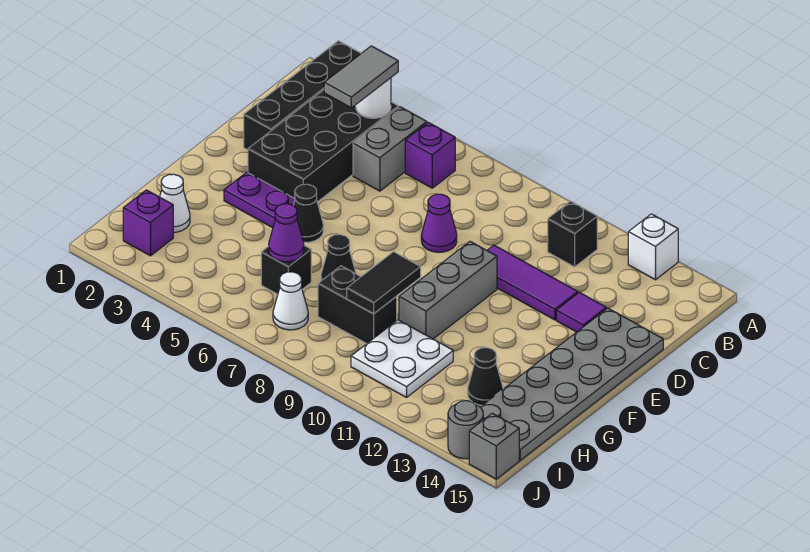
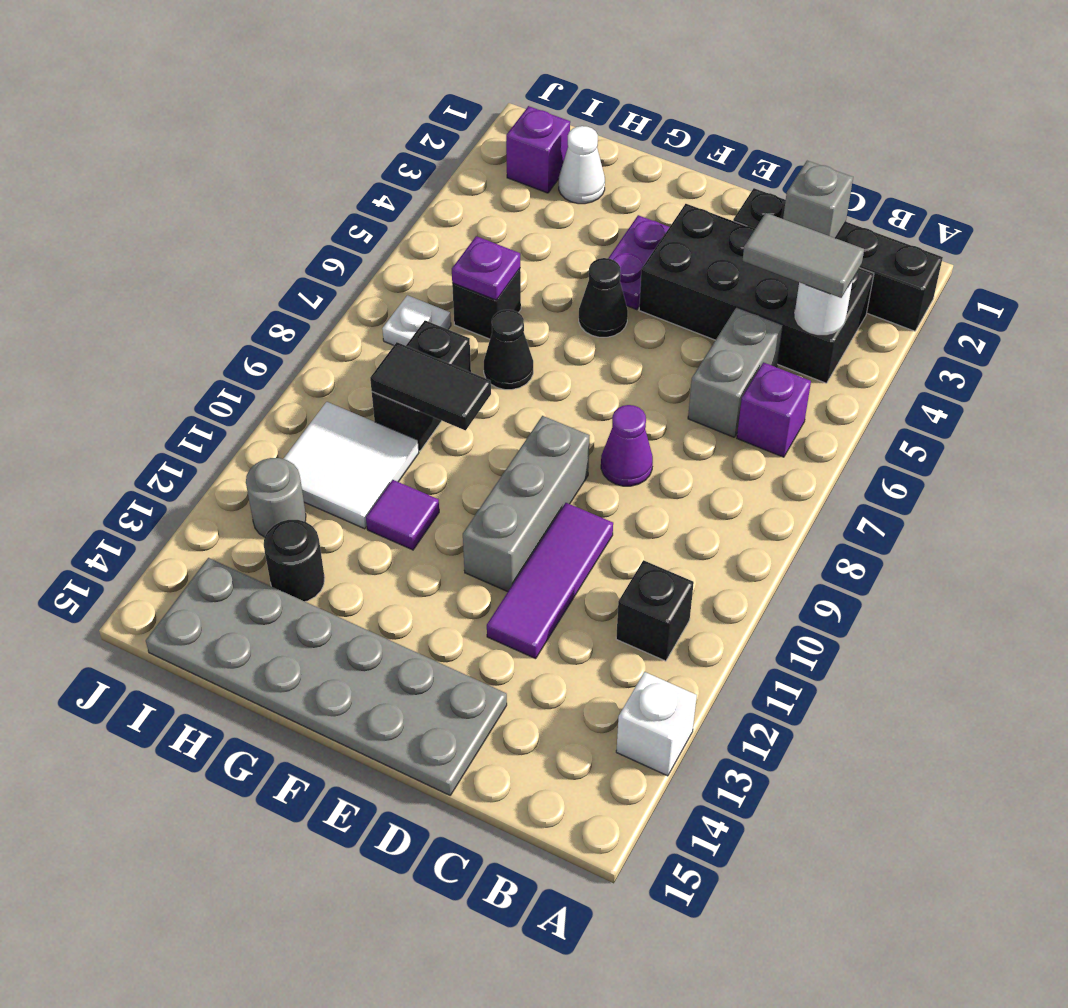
grey brick B5:C5 level 1 -> grey brick C5:C6 level 1
purple tile D13 level 1 -> purple tile G11 level 1
grey brick E10:G10 level 1 -> grey brick E9:E11 level 1
purple cone H6 level 2 -> purple plate H6 level 2
white plate H10:I11 level 1 -> white tile H10:I11 level 1
black cone H13 level 1 -> black round brick H13 level 1
white cone I7 level 1 -> white plate I7 level 1
grey round brick J14 level 1 -> grey round brick I12 level 1
grey brick J15 level 1 -> grey brick C2 level 2

